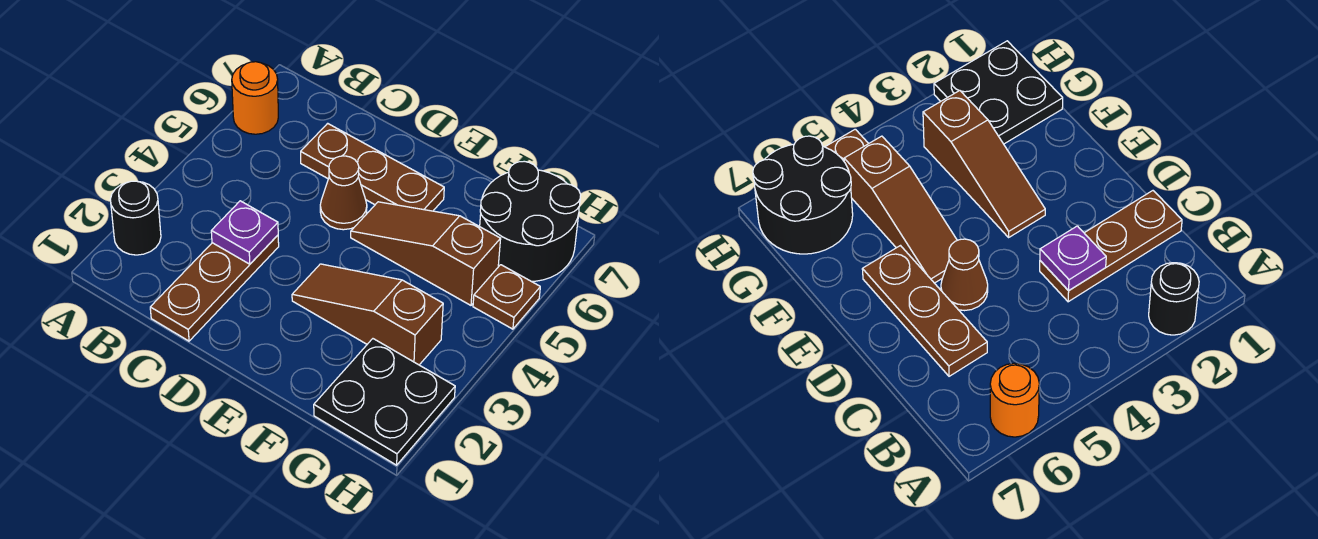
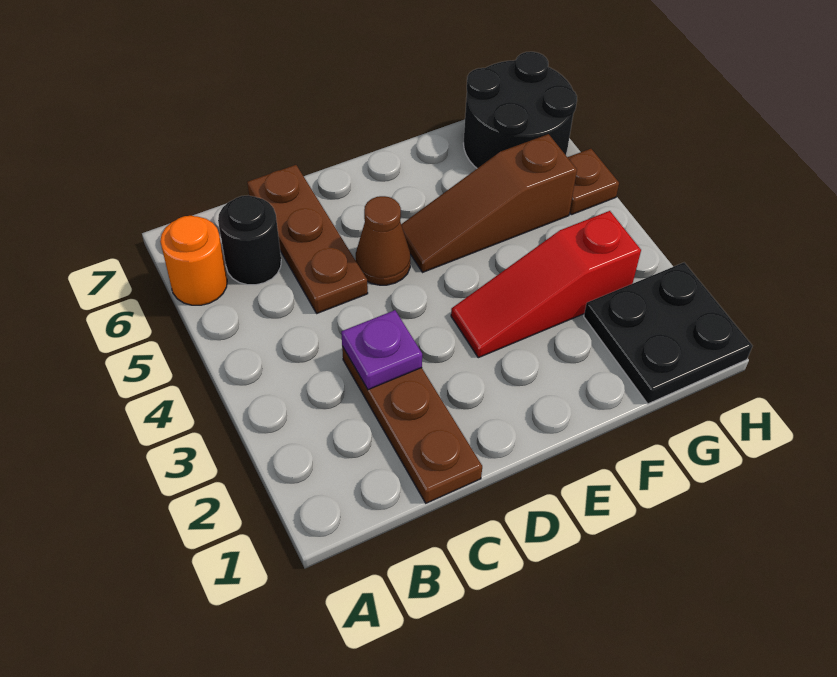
black round brick A2 level 1 -> black round brick B6 level 1
brown plate C6:E6 level 1 -> brown plate C5:C7 level 1
brown slope E3:G3 level 1 top G -> red slope E3:G3 level 1 top G

